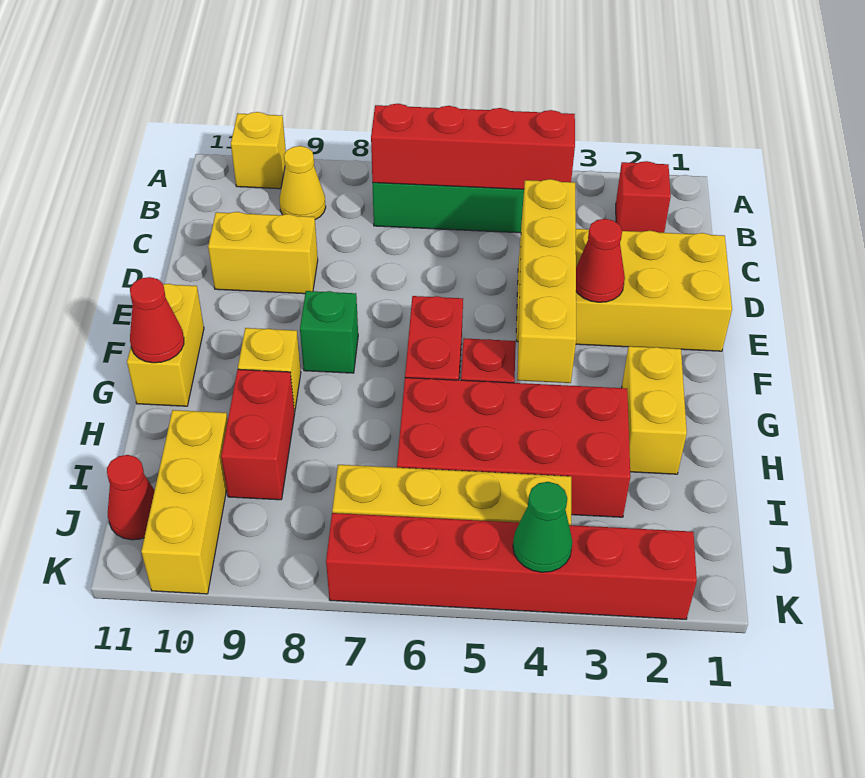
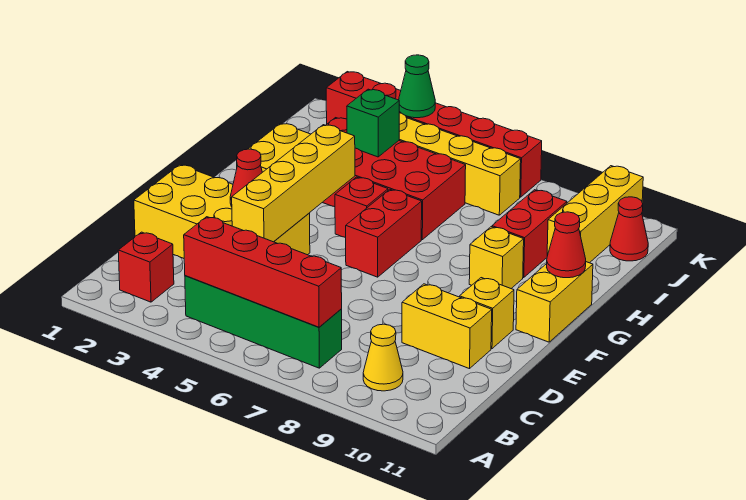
yellow brick A10 level 1 -> yellow brick E10 level 1
green brick F8 level 1 -> green brick I4 level 2

